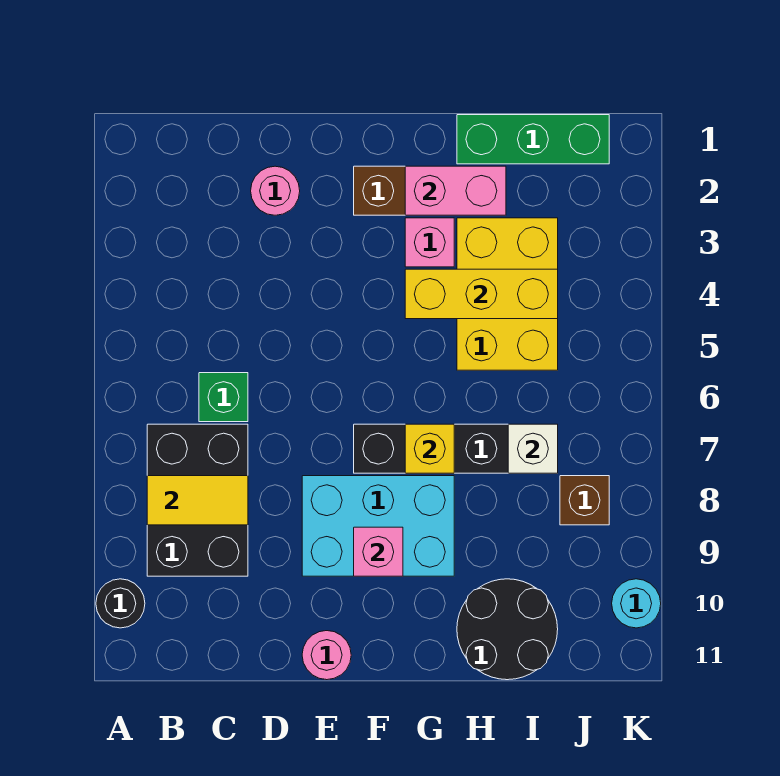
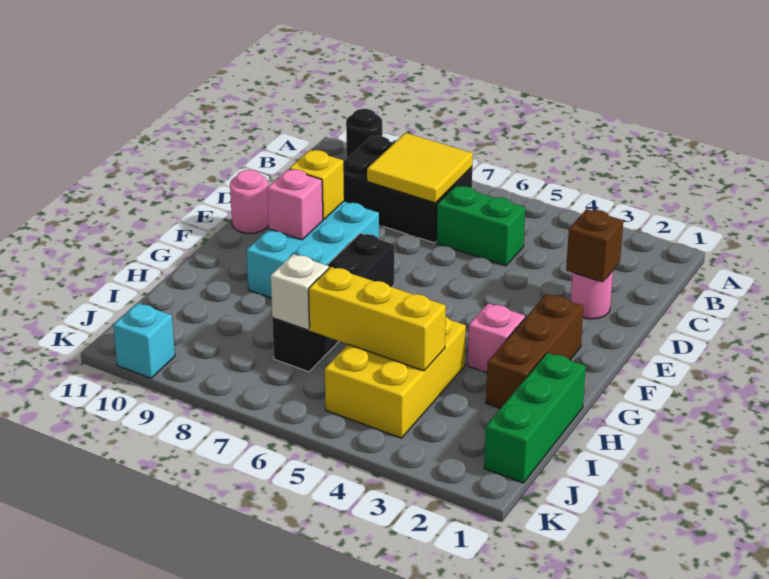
yellow tile B8:C8 level 2 -> yellow tile B7:C8 level 2
green brick C6 level 1 -> green brick C5:C6 level 1
pink brick G2:H2 level 2 -> none
yellow brick G4:I4 level 2 -> yellow brick I4:I6 level 2
yellow brick G7 level 2 -> yellow brick E9 level 2
yellow brick H3:I5 level 1 -> yellow brick H4:J5 level 1
black round brick H10:I11 level 1 -> none
brown brick J8 level 1 -> brown brick D2 level 2
cyan round brick K10 level 1 -> cyan brick K10 level 1

